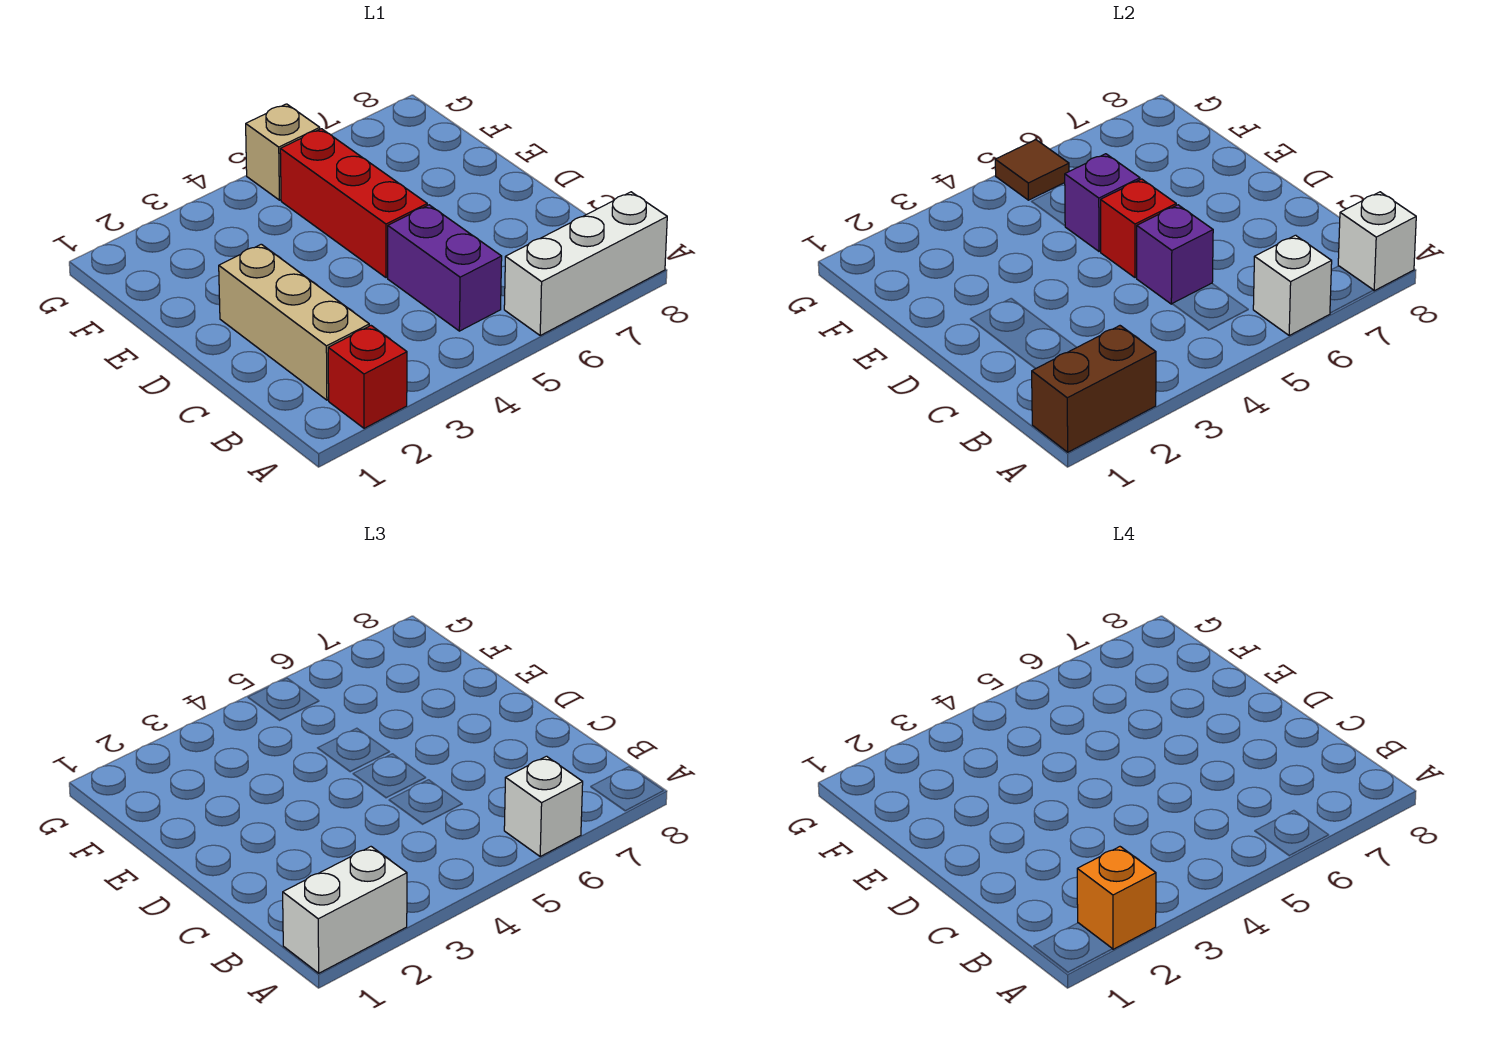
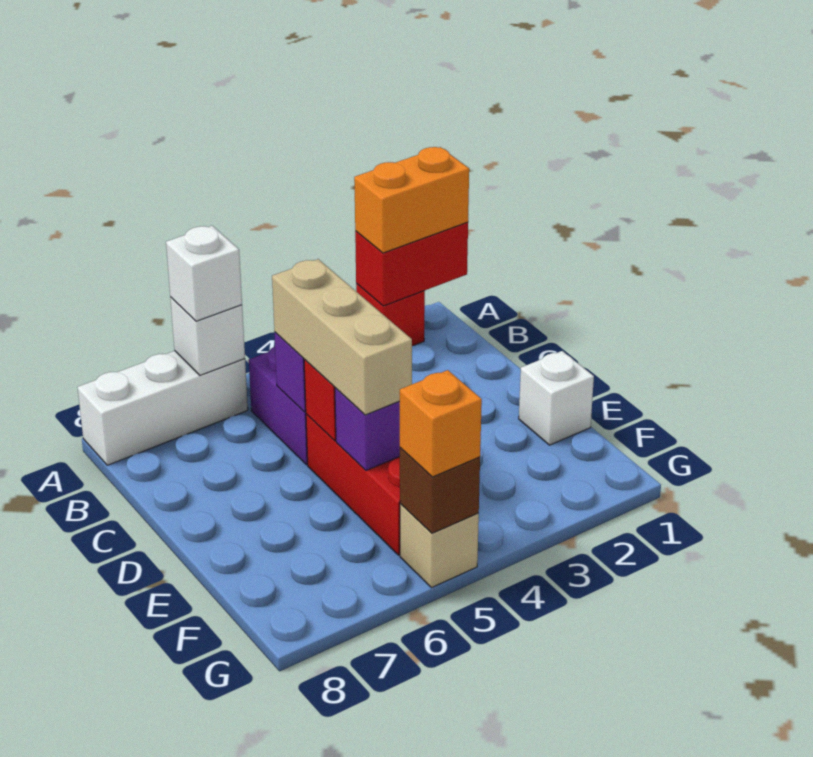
brown brick A1:A2 level 2 -> red brick A1:A2 level 2
white brick A1:A2 level 3 -> orange brick A1:A2 level 3
orange brick A2 level 4 -> orange brick G5 level 3
white brick A8 level 2 -> white brick E1 level 1
tan brick B2:D2 level 1 -> tan brick C5:E5 level 3
brown tile G5 level 2 -> brown brick G5 level 2

